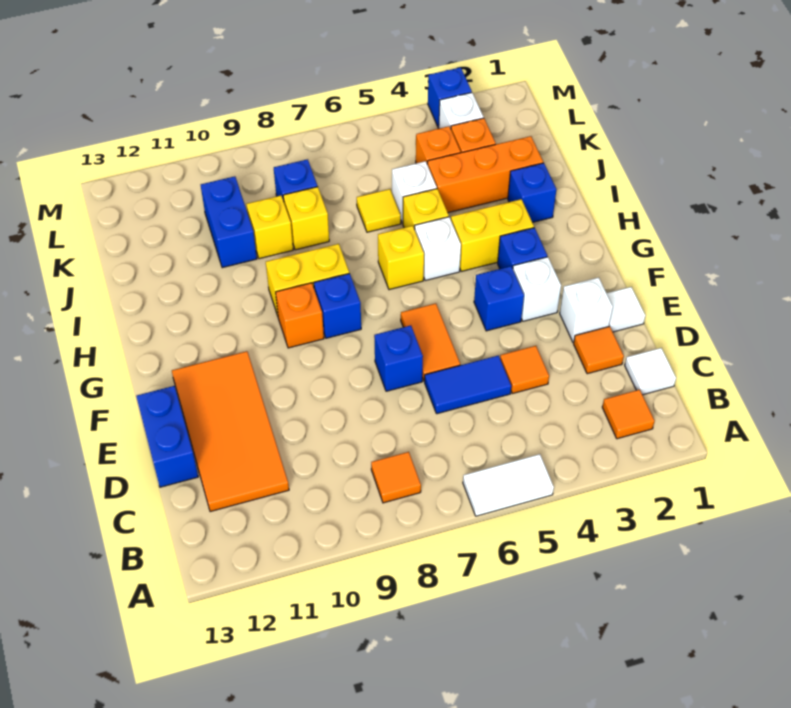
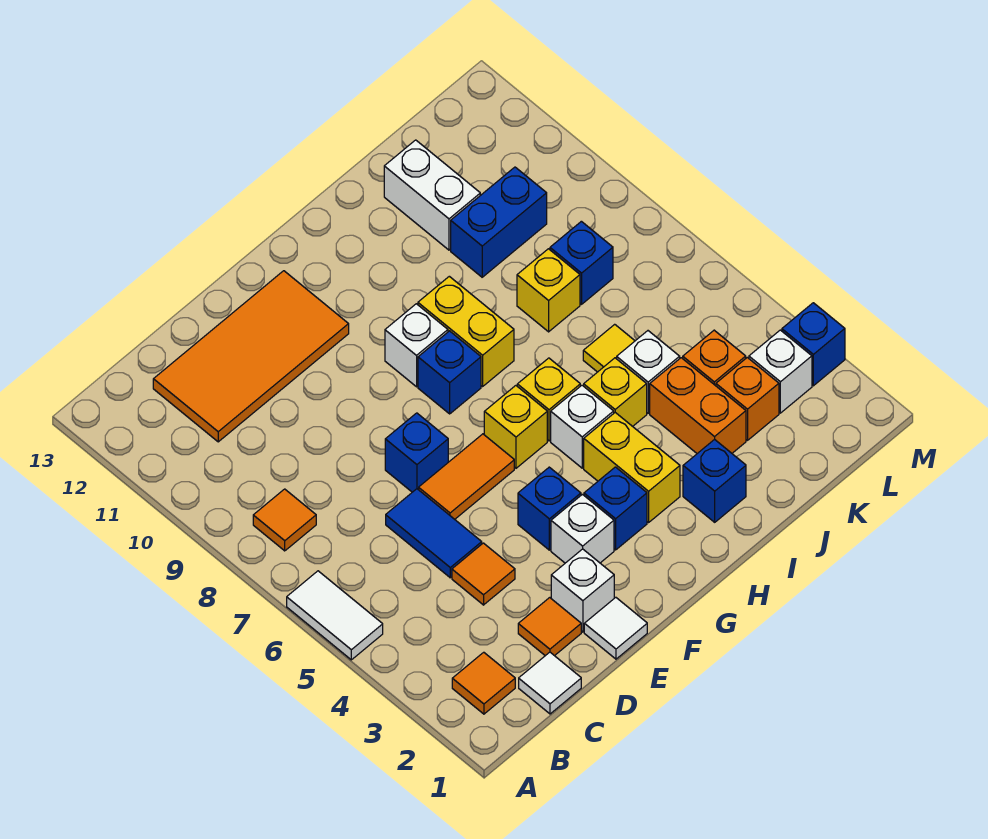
blue brick D13:E13 level 1 -> none
orange brick G9 level 1 -> white brick G9 level 1
orange brick J2:J4 level 1 -> orange brick J3:J4 level 1
yellow brick J9 level 1 -> yellow brick G6 level 1
none -> white brick J11:J12 level 1

